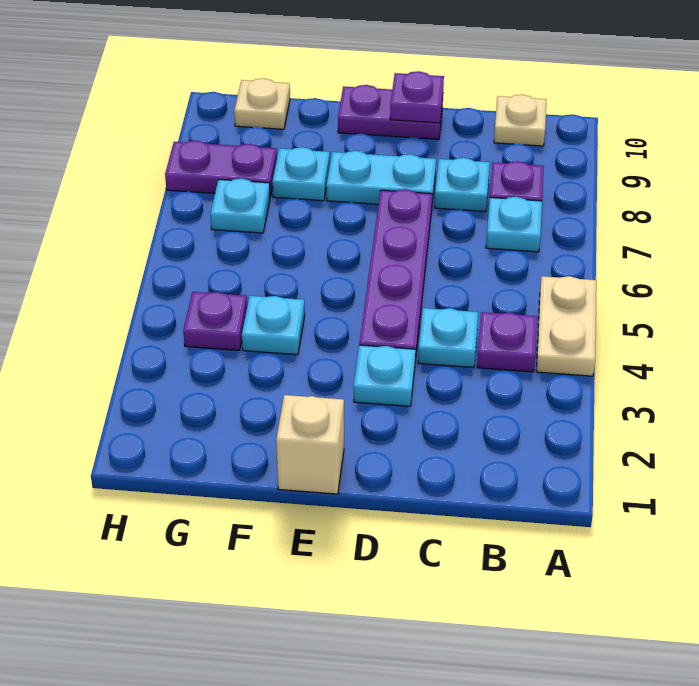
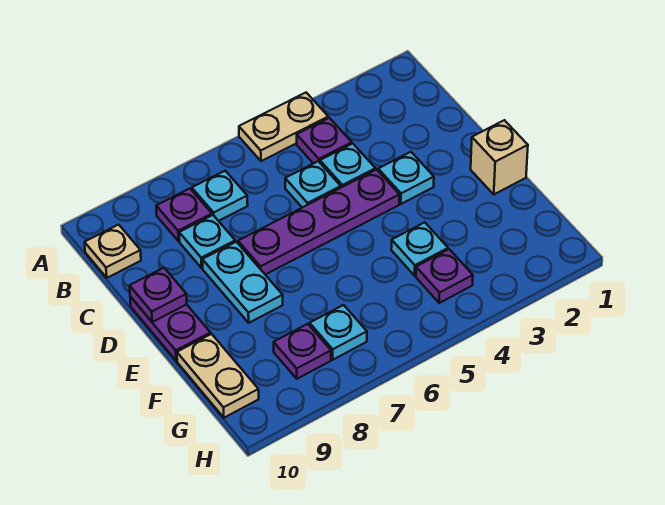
cyan plate F8 level 1 -> cyan plate C5 level 1
purple plate G8:H8 level 1 -> purple plate G8 level 1
tan plate G10 level 1 -> tan plate F10:G10 level 1

